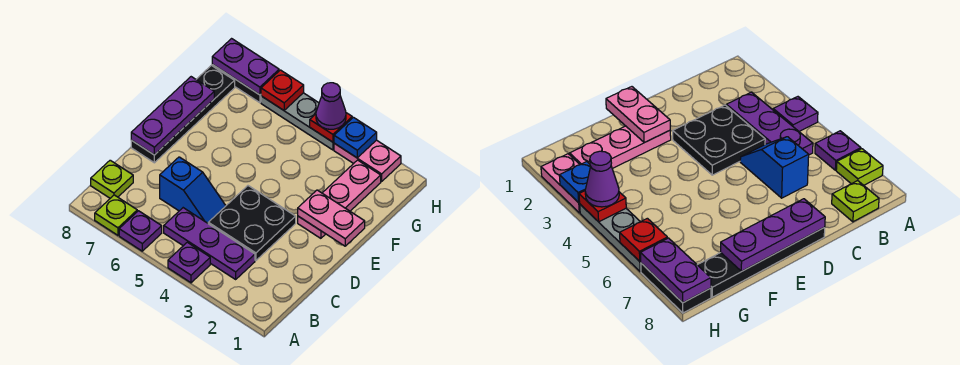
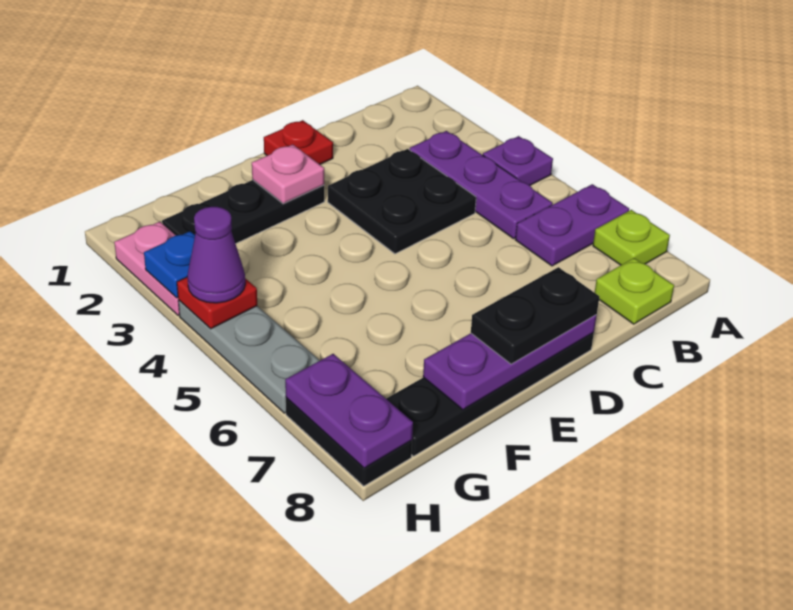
purple plate A6 level 1 -> purple plate A6:B6 level 1
blue slope C5:C6 level 1 top 6 -> none
none -> black plate D8:E8 level 3
pink plate E1:E2 level 2 -> pink plate E2 level 2
pink plate E2:G2 level 1 -> black plate E2:G2 level 1
red plate H6 level 2 -> red plate D1 level 1

